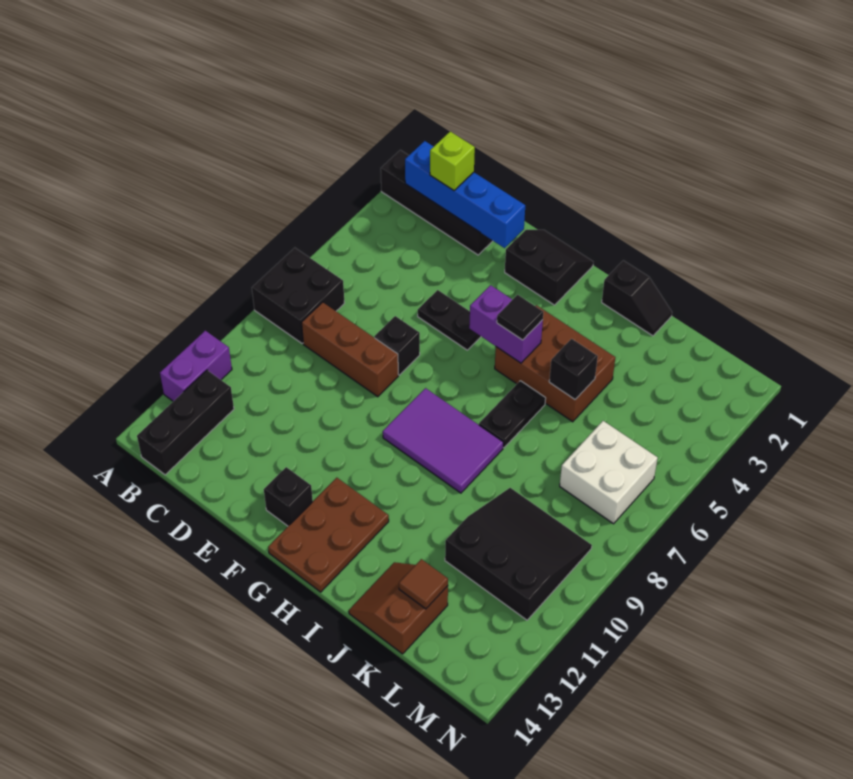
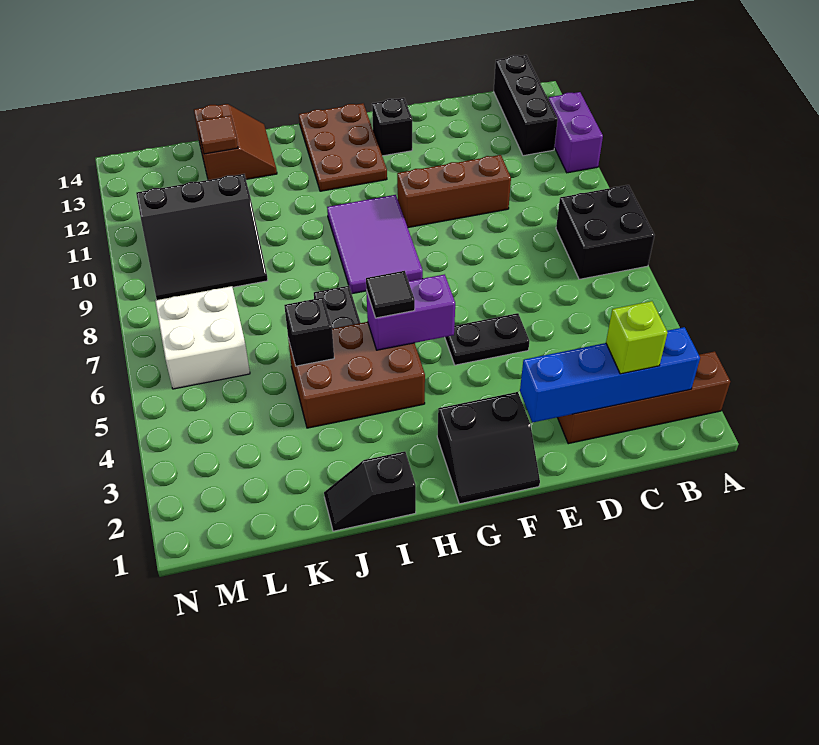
black brick A2:D2 level 1 -> brown brick A2:D2 level 1
brown brick C8:E8 level 1 -> brown brick D10:F10 level 1
black brick E7 level 1 -> none
purple tile G8:I9 level 1 -> purple tile G8:H10 level 1

